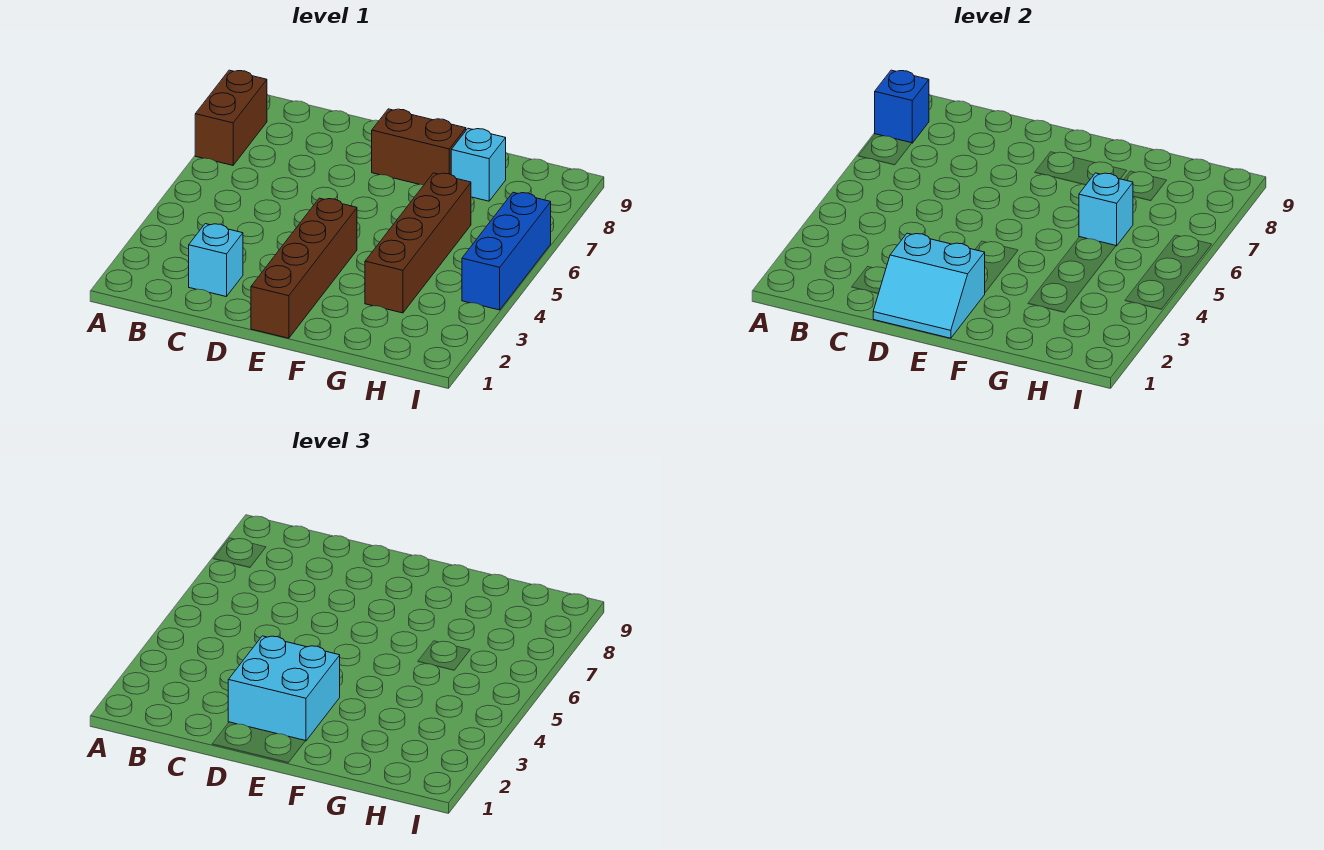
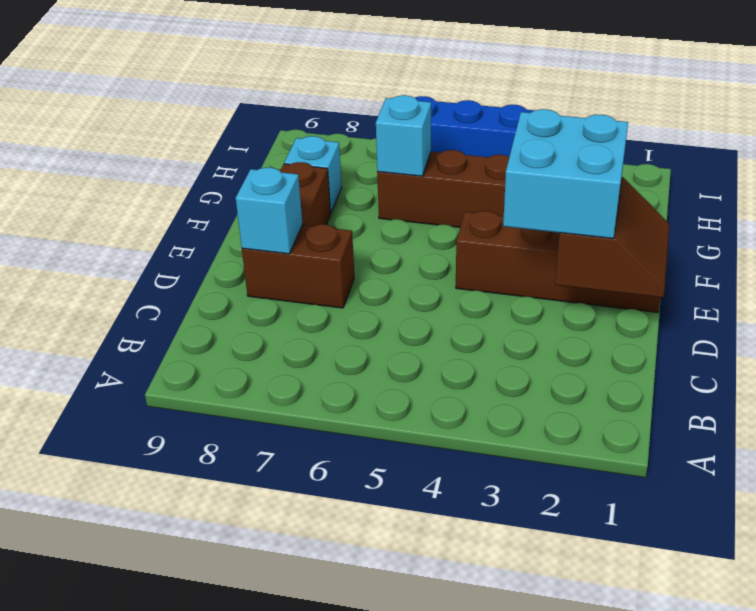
brown brick A7:A8 level 1 -> brown brick D7:D8 level 1
blue brick A8 level 2 -> none
cyan brick C2 level 1 -> cyan brick D8 level 2
cyan slope D1:E2 level 2 top 2 -> brown slope D1:E2 level 2 top 2

